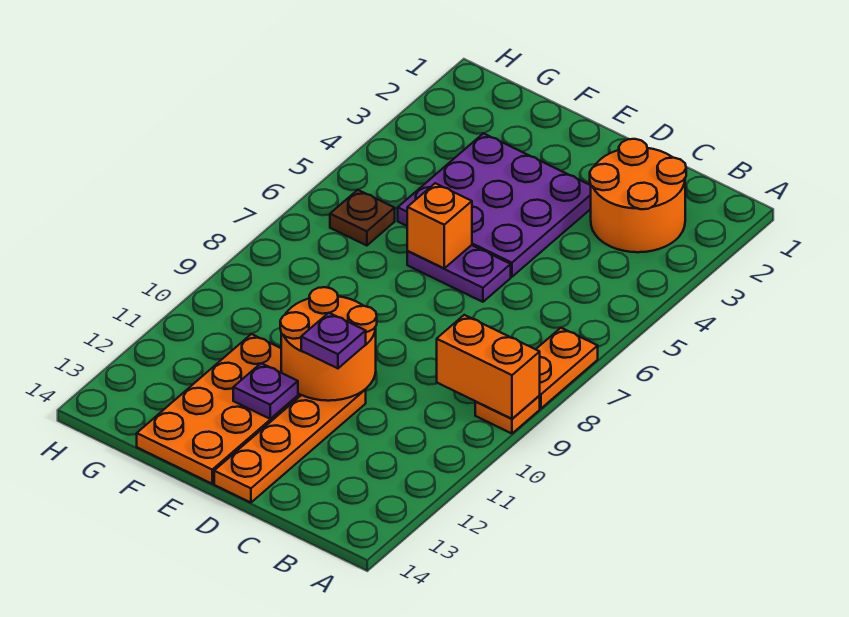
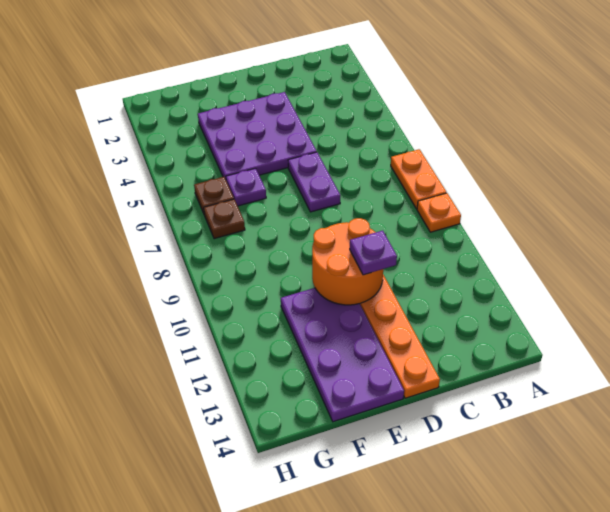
orange brick A9:B9 level 2 -> none
orange round brick B2:C3 level 1 -> none
purple plate D6:E6 level 1 -> purple plate D6:D7 level 1
orange brick E6 level 2 -> none
orange plate E11:F14 level 1 -> purple plate E11:F14 level 1
purple plate E12 level 2 -> purple plate F6 level 1
none -> brown plate G7 level 1

